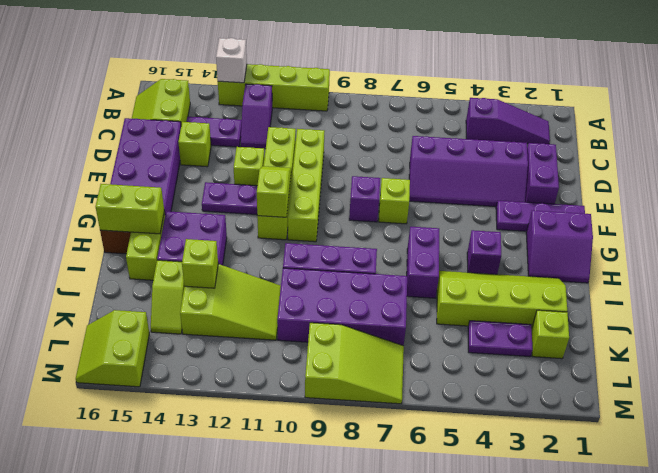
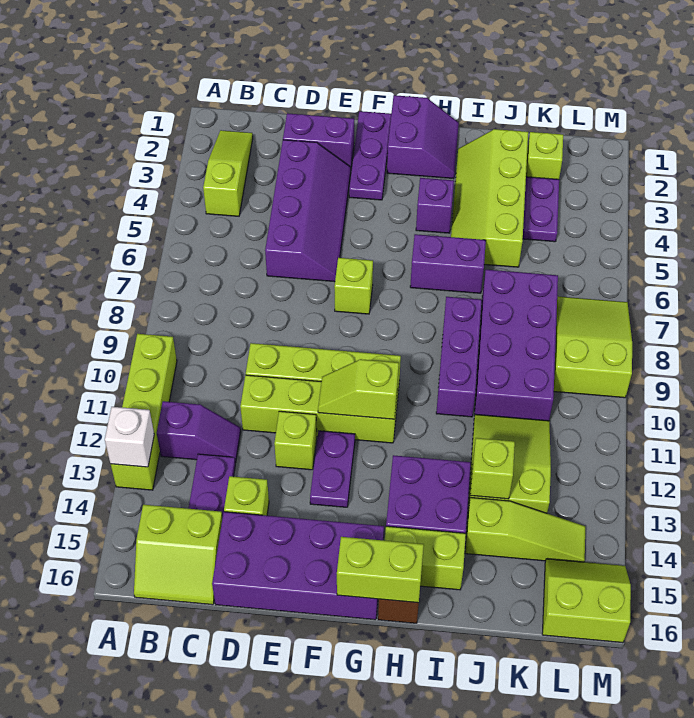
purple slope B2:B4 level 1 top 4 -> lime slope B2:B4 level 1 top 4
purple brick F8 level 1 -> none
lime brick H15:H16 level 2 -> lime brick G16:H16 level 2
lime slope J14:K14 level 1 top J -> lime slope J14:L14 level 1 top J
lime slope L15:M16 level 1 top 15 -> lime slope L15:M16 level 1 top 16

